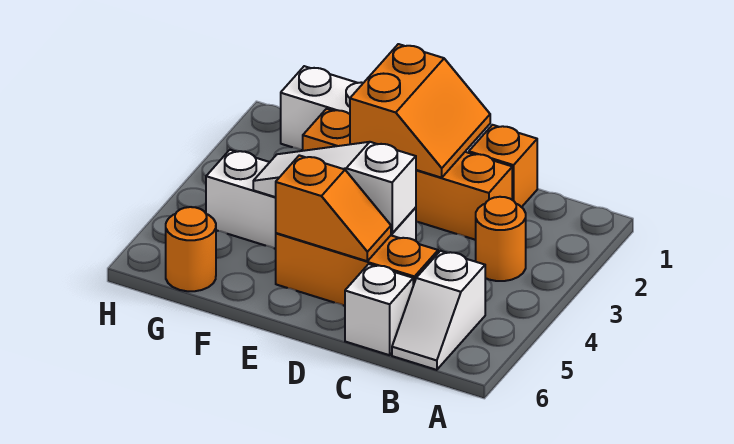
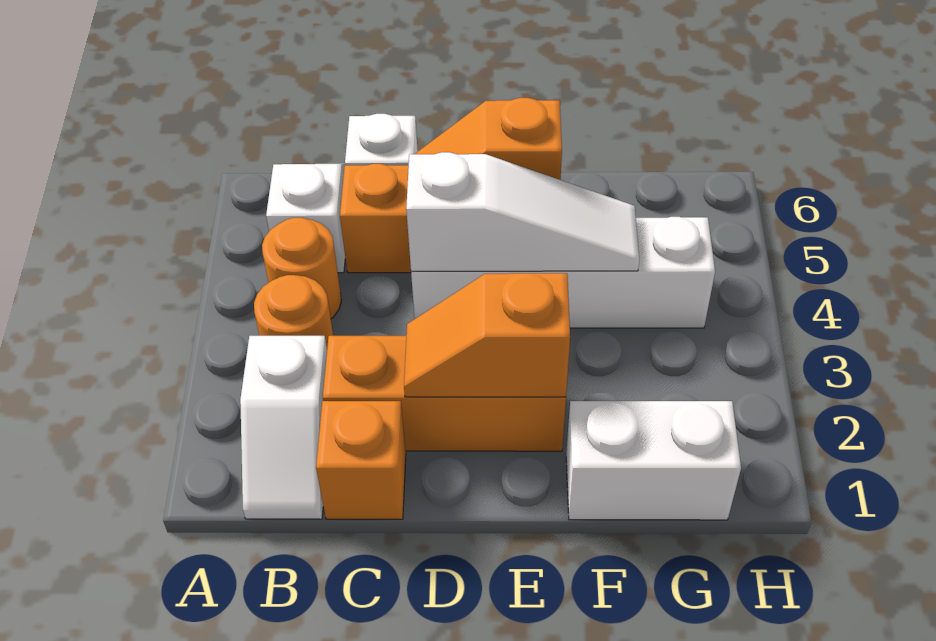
none -> white slope B1:B2 level 1 top 2
orange brick C2:F2 level 1 -> orange brick C2:E2 level 1
orange slope D1:E2 level 2 top E -> orange slope D2:E2 level 2 top E
orange round brick G6 level 1 -> orange round brick B4 level 1

